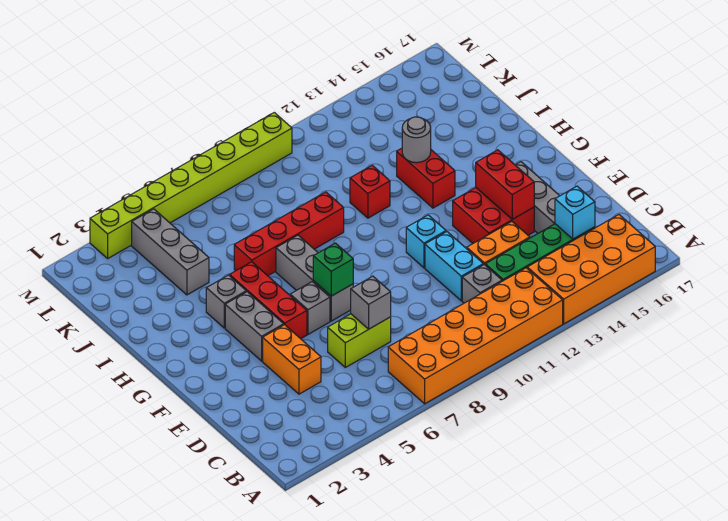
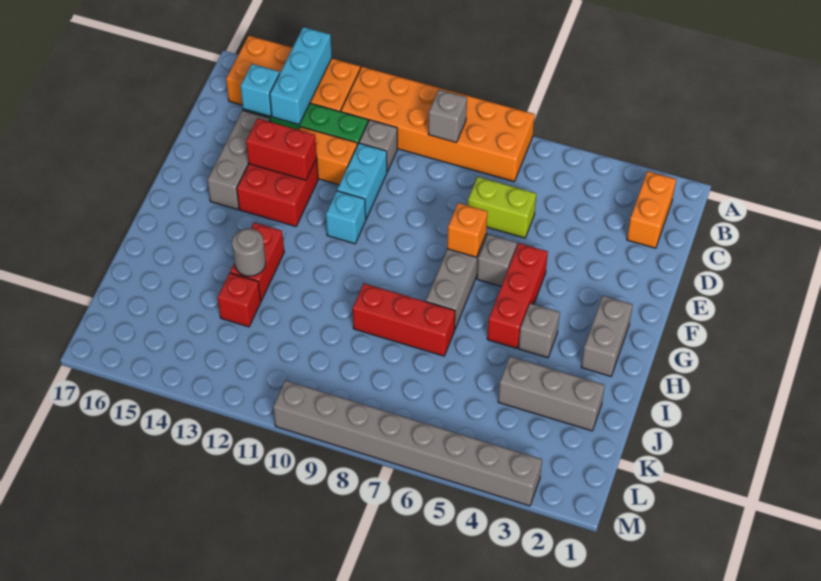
none -> cyan brick A14:C14 level 2
orange brick D4:E4 level 1 -> orange brick B2:C2 level 1
grey brick D7 level 2 -> grey brick B9 level 2
red brick E14:F14 level 2 -> red brick E13:E14 level 2
grey brick F4:G4 level 1 -> grey brick G2:H2 level 1
green brick F7 level 2 -> orange brick F7 level 2
red brick I6:I9 level 1 -> red brick I7:I9 level 1
red brick I11 level 1 -> red brick J13 level 1
grey brick J4:L4 level 1 -> grey brick J2:J4 level 1
lime brick M3:M10 level 1 -> grey brick M3:M10 level 1

